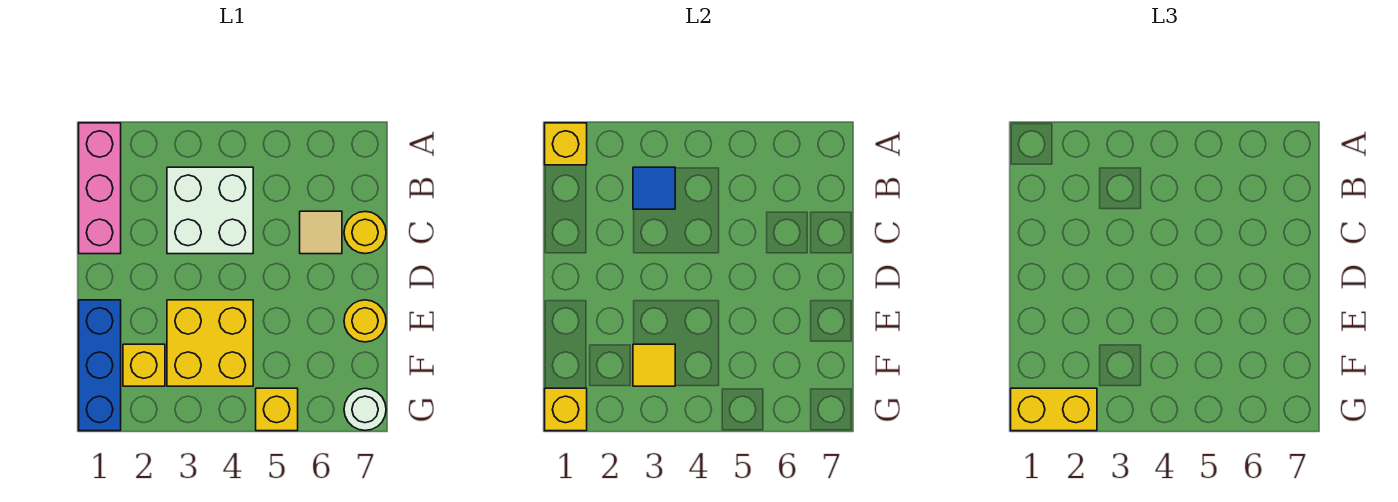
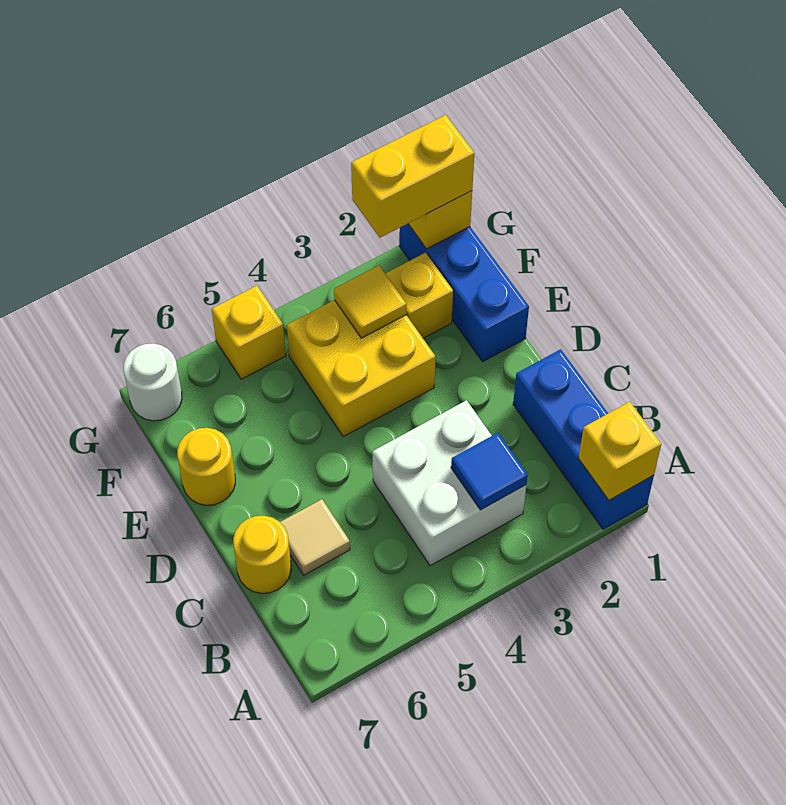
pink brick A1:C1 level 1 -> blue brick A1:C1 level 1

